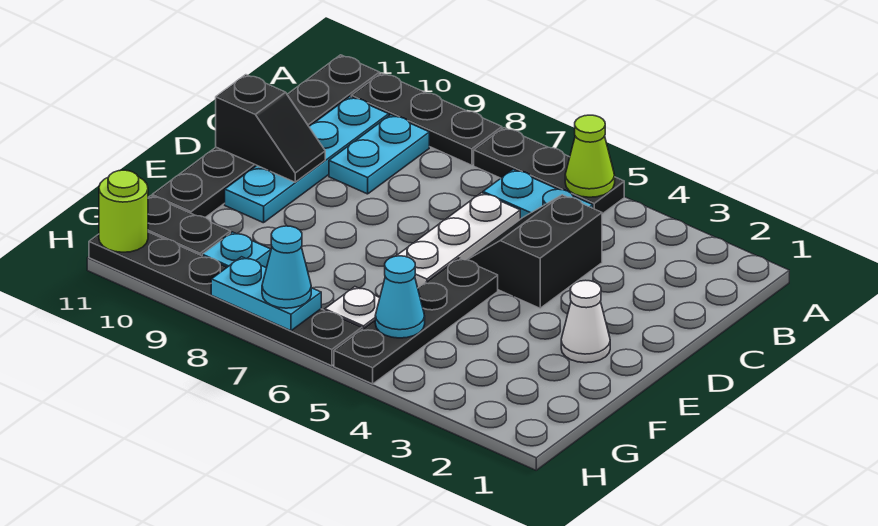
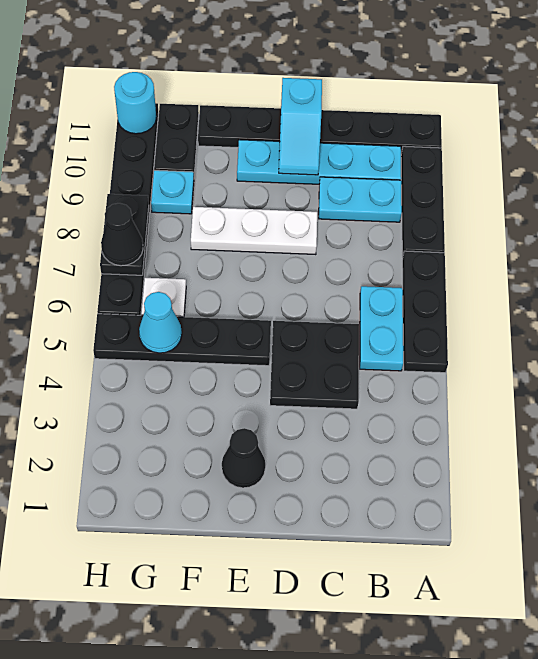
lime cone A5 level 2 -> none
black slope C4:D5 level 1 top 4 -> black plate C4:D5 level 1
white plate C6:E6 level 1 -> white plate D8:F8 level 1
black slope D10:D11 level 2 top 11 -> cyan slope D10:D11 level 2 top 11
white cone E2 level 1 -> black cone E2 level 1
cyan plate H7:H8 level 2 -> black plate H7:H8 level 2
cyan cone H7 level 3 -> black cone H7 level 3
lime round brick H11 level 2 -> cyan round brick H11 level 2

